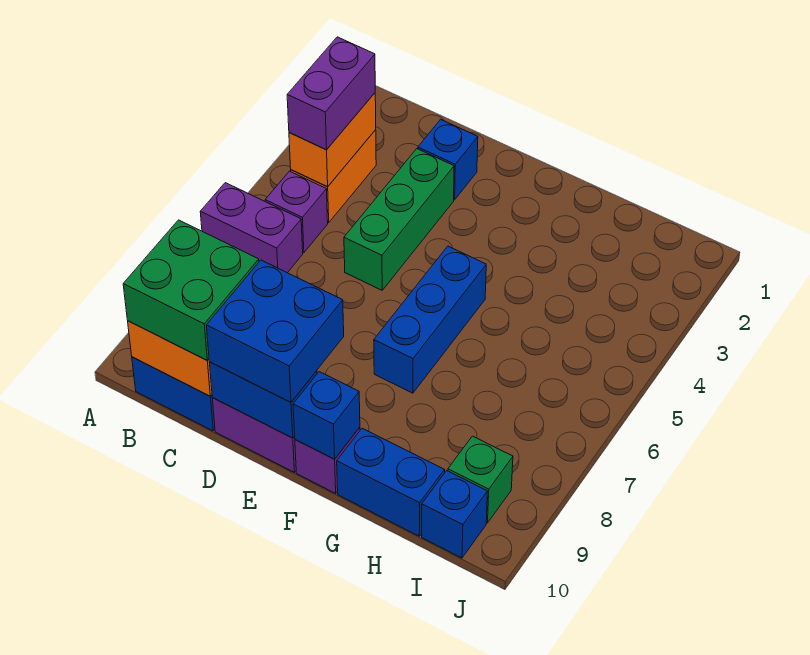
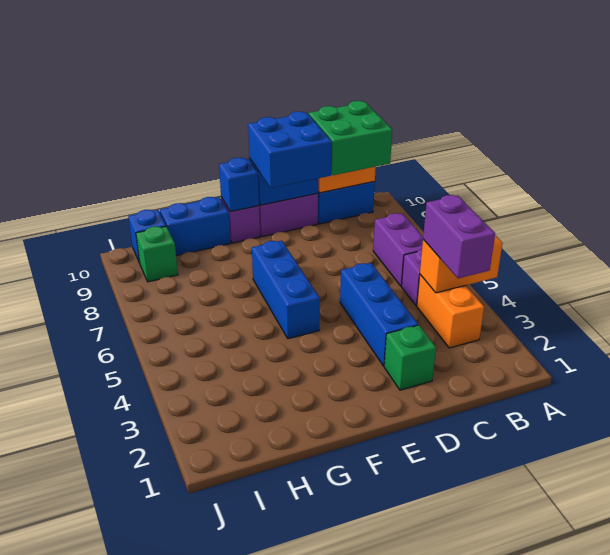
purple brick A6:B6 level 1 -> purple brick B6:B7 level 1
orange brick B3:B4 level 2 -> orange brick A4:B4 level 2
blue brick D2 level 1 -> green brick D2 level 1
green brick D3:D5 level 1 -> blue brick D3:D5 level 1

